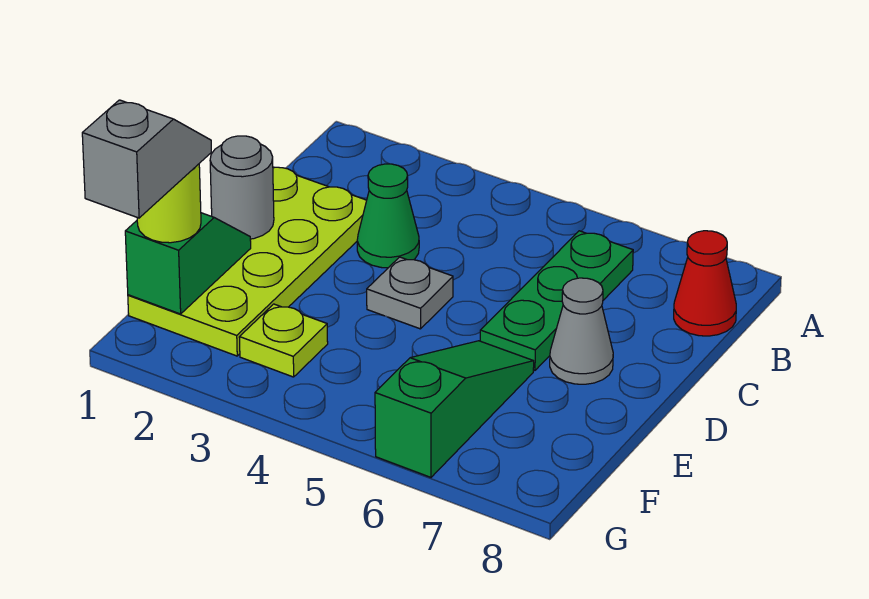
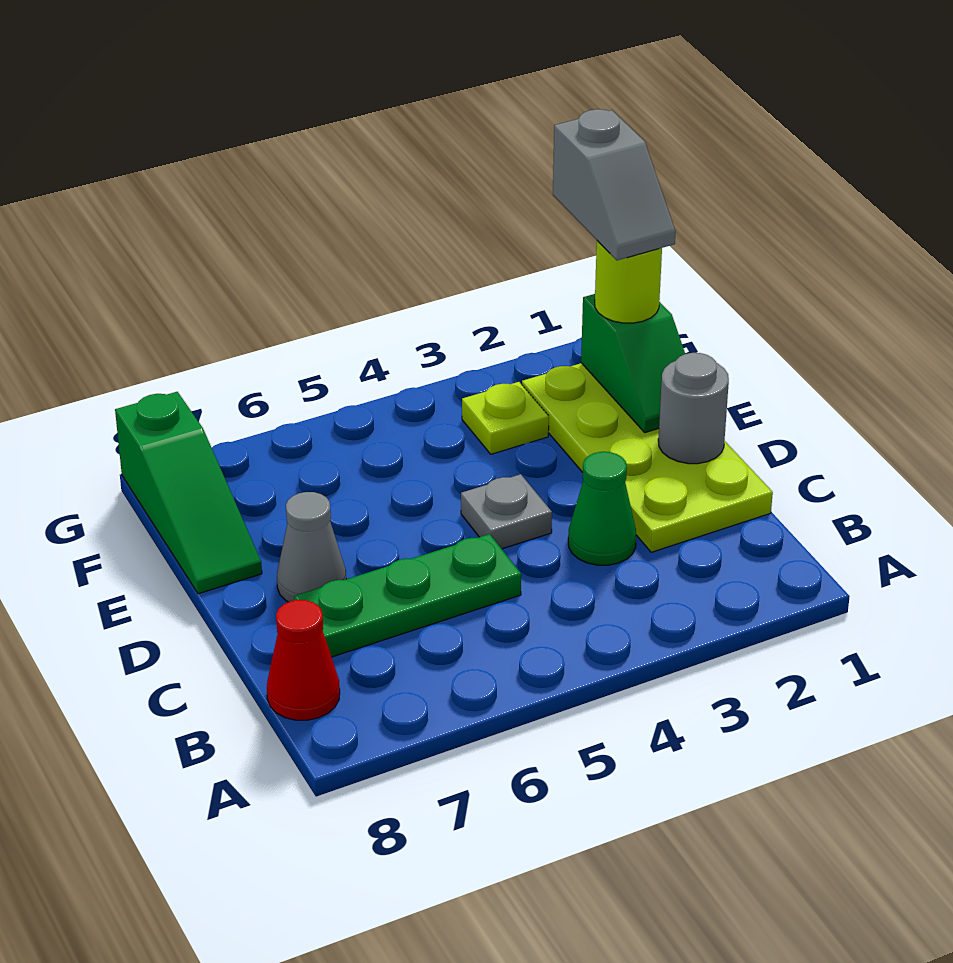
green plate B6:D6 level 1 -> green plate C5:C7 level 1
green slope E6:G6 level 1 top G -> green slope E8:G8 level 1 top G

